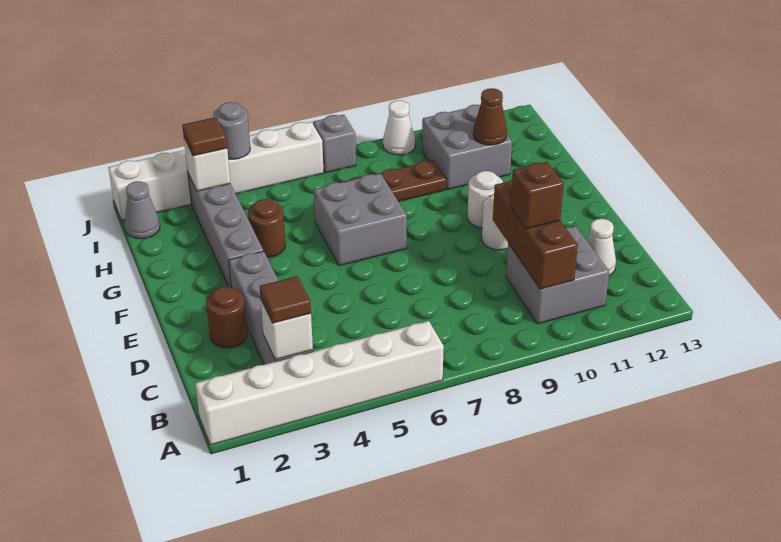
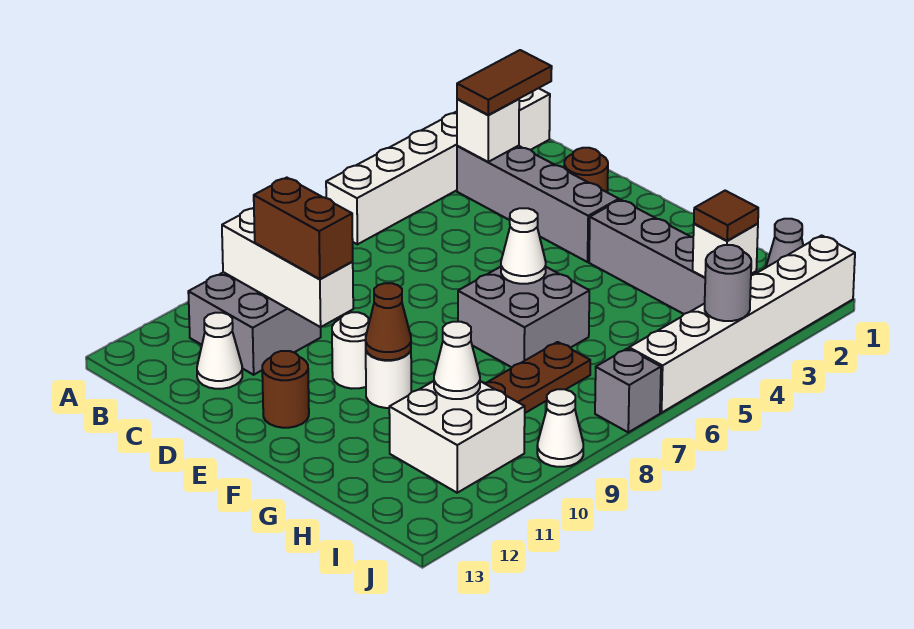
brown tile B3 level 3 -> brown tile B2:B3 level 3
brown brick B10:D10 level 2 -> white brick B10:D10 level 2
brown brick C10 level 3 -> brown brick C10:D10 level 3
none -> white cone F6 level 2
brown round brick G4 level 1 -> brown round brick E12 level 1
grey brick H10:I11 level 1 -> white brick H10:I11 level 1
none -> white cone H10 level 2
brown cone H11 level 2 -> brown cone F10 level 2

